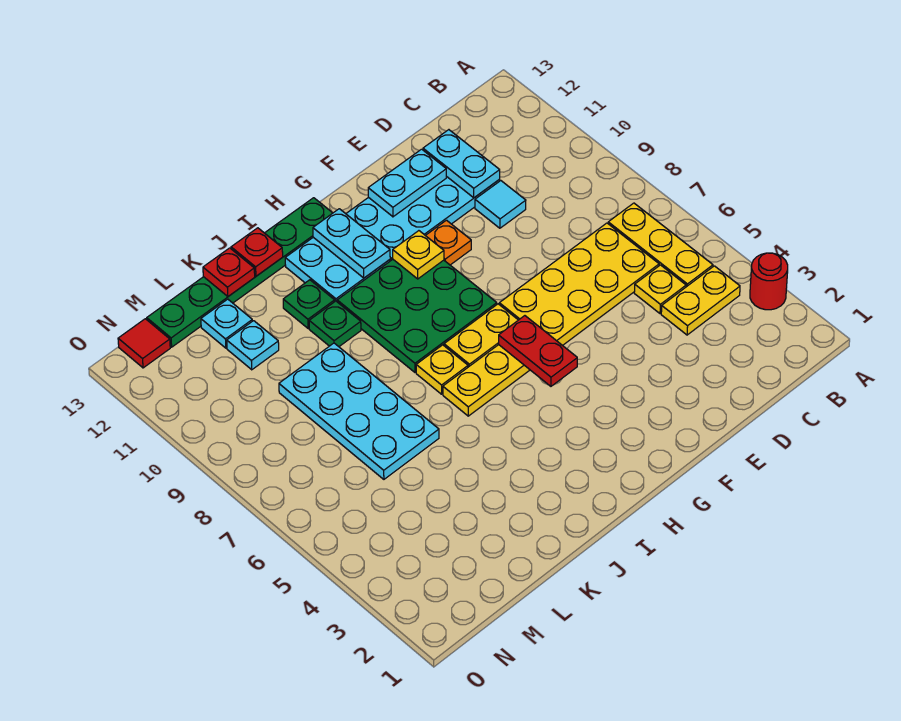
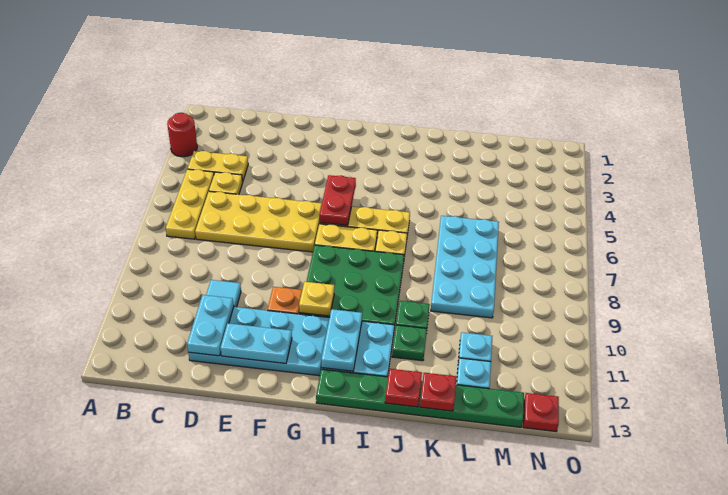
red tile N13 level 1 -> red plate N13 level 1

